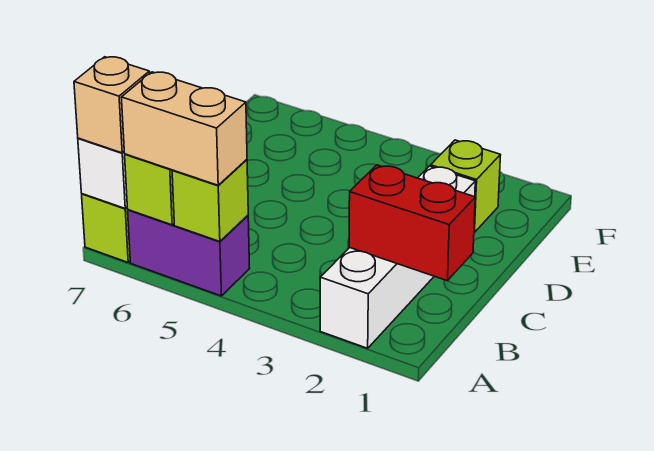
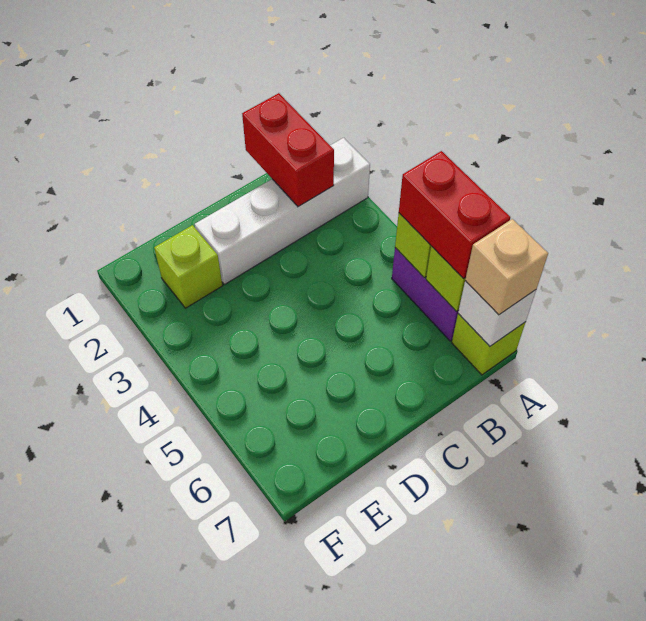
tan brick A5:A6 level 3 -> red brick A5:A6 level 3

